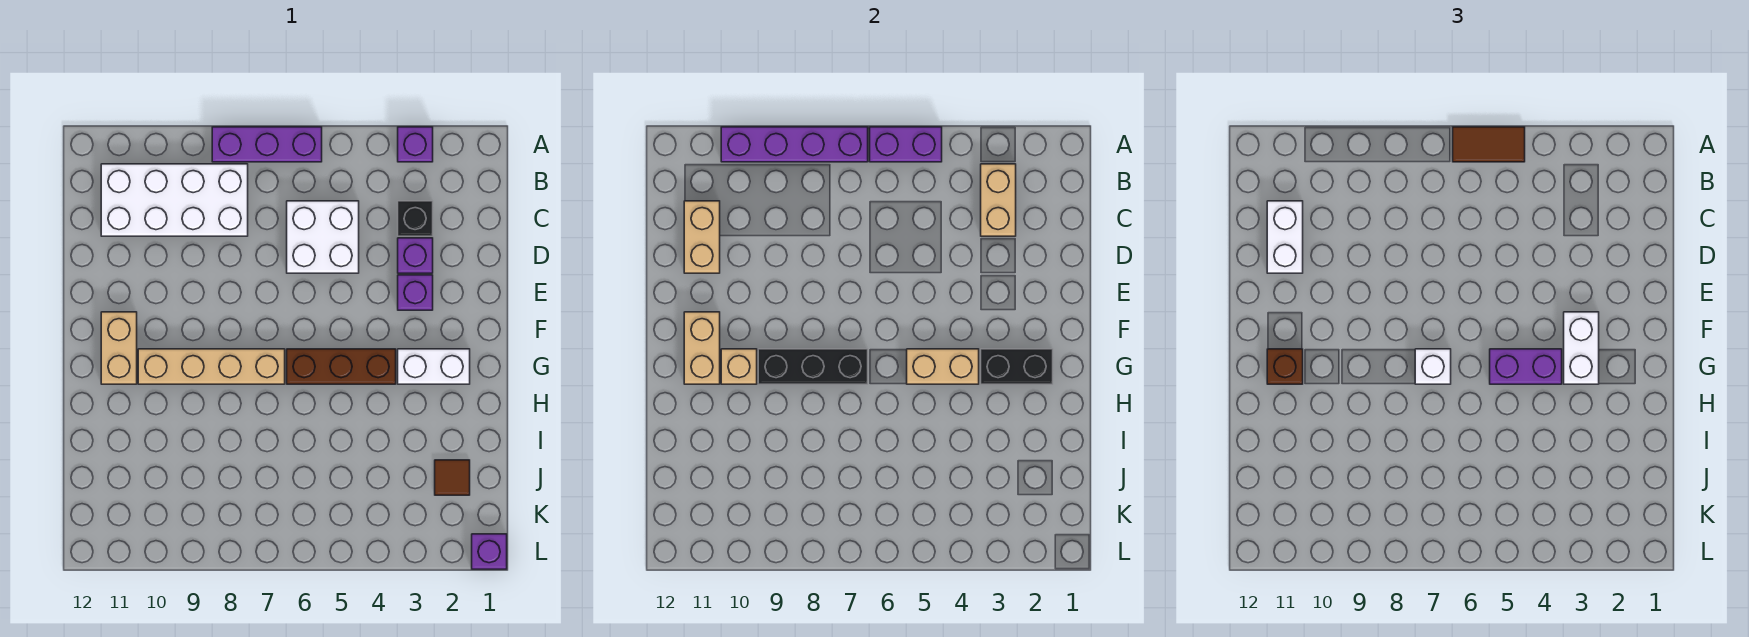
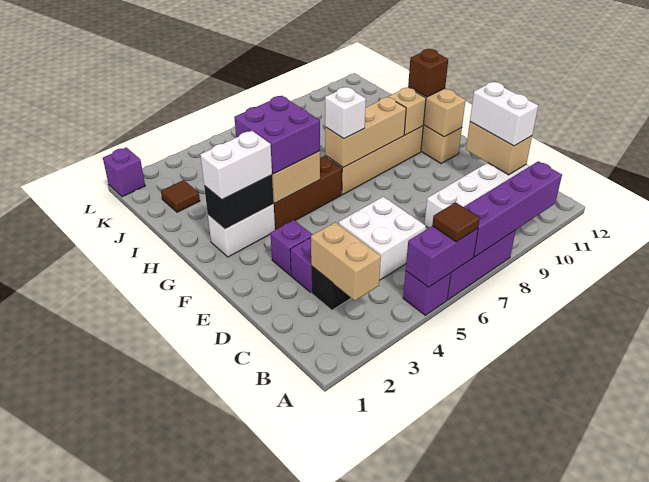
purple brick A3 level 1 -> purple brick A5 level 1
brown tile A5:A6 level 3 -> brown tile A6 level 3
white brick F3:G3 level 3 -> white brick G2:G3 level 3
purple brick G4:G5 level 3 -> purple brick G4:H5 level 3
black brick G7:G9 level 2 -> tan brick G7:G9 level 2

